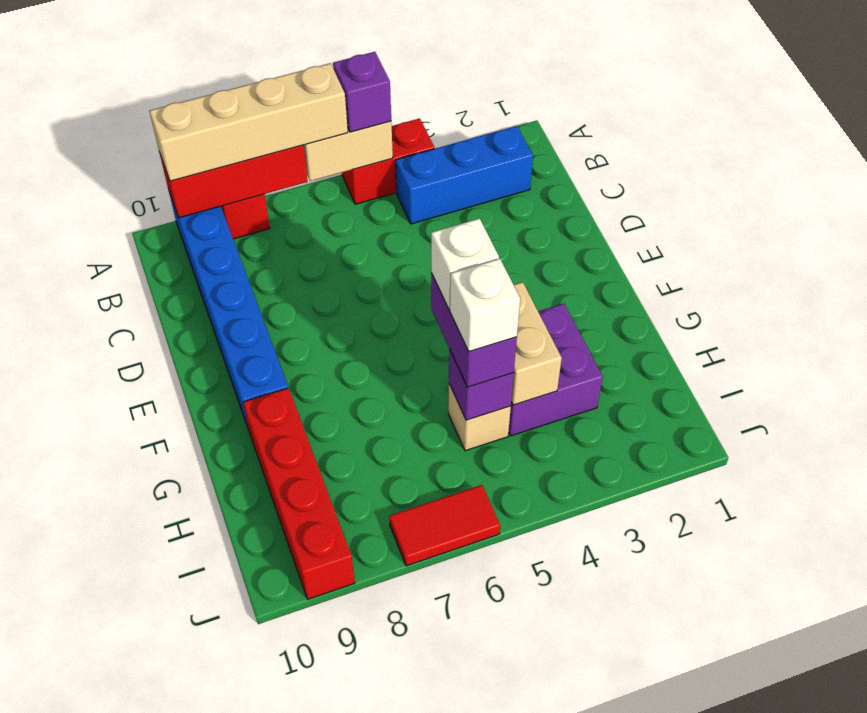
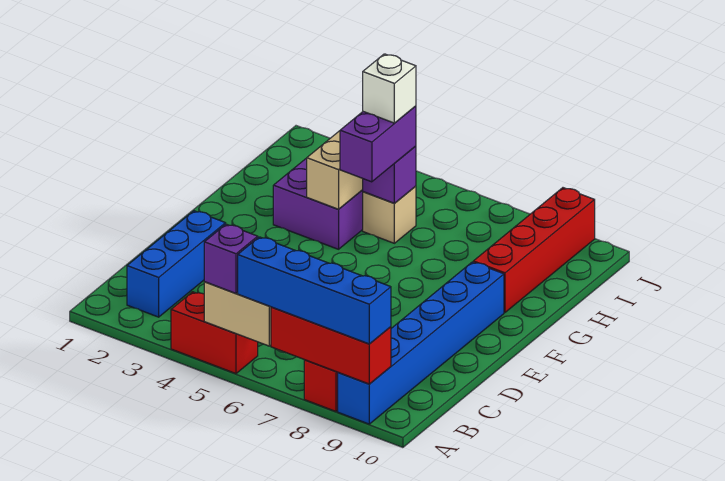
tan brick A6:A9 level 3 -> blue brick A6:A9 level 3
blue brick B2:B4 level 1 -> blue brick B2:D2 level 1
white brick G5 level 4 -> none
red tile J6:J7 level 1 -> none

